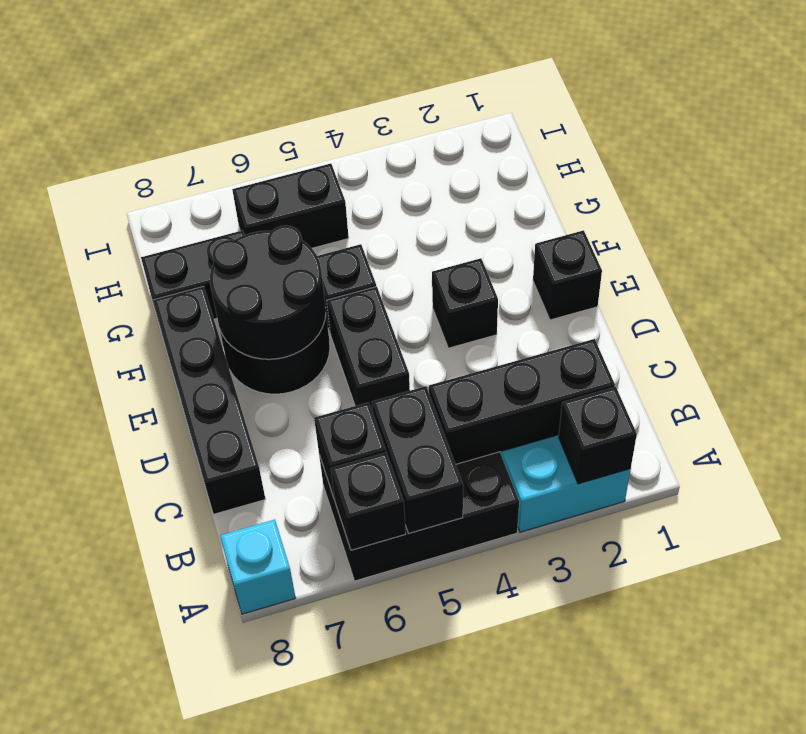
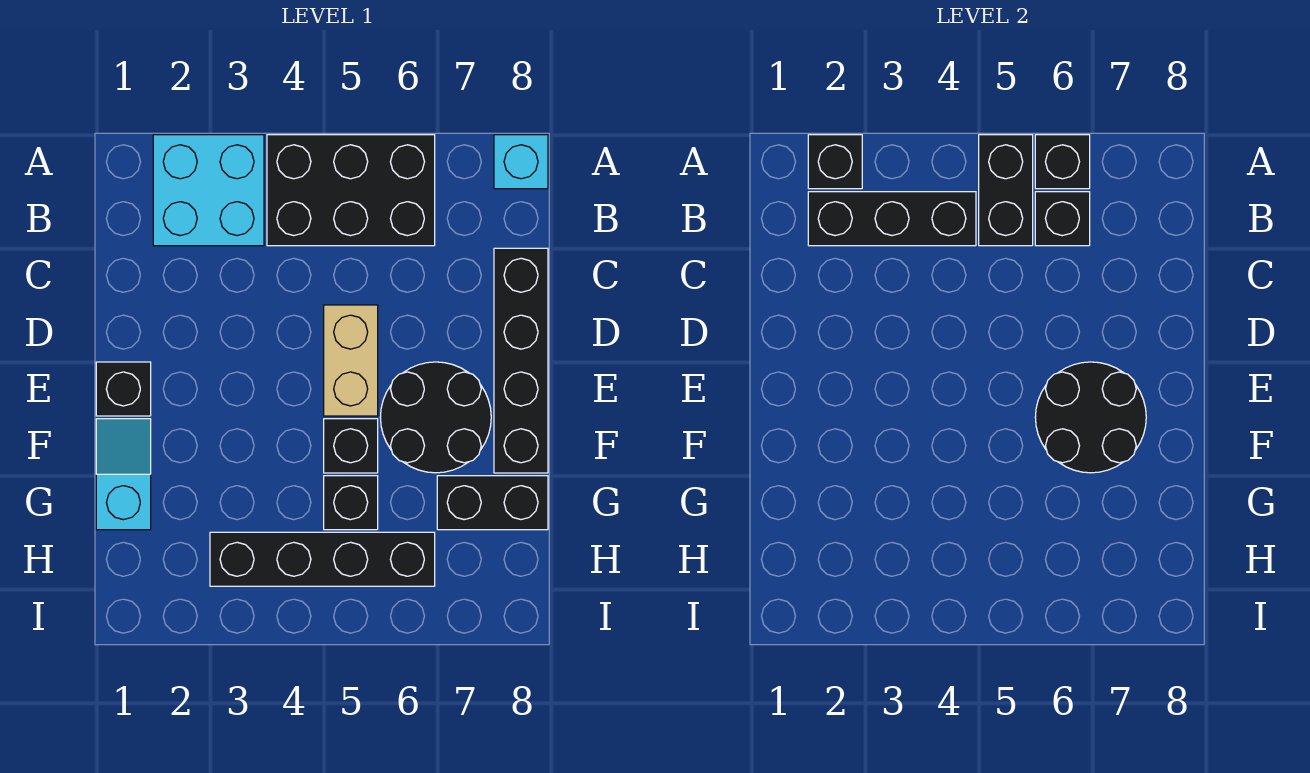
black brick D5:E5 level 1 -> tan brick D5:E5 level 1
black brick E3 level 1 -> black brick G5 level 1
none -> cyan slope F1:G1 level 1 top G
black brick H5:H6 level 1 -> black brick H3:H6 level 1

